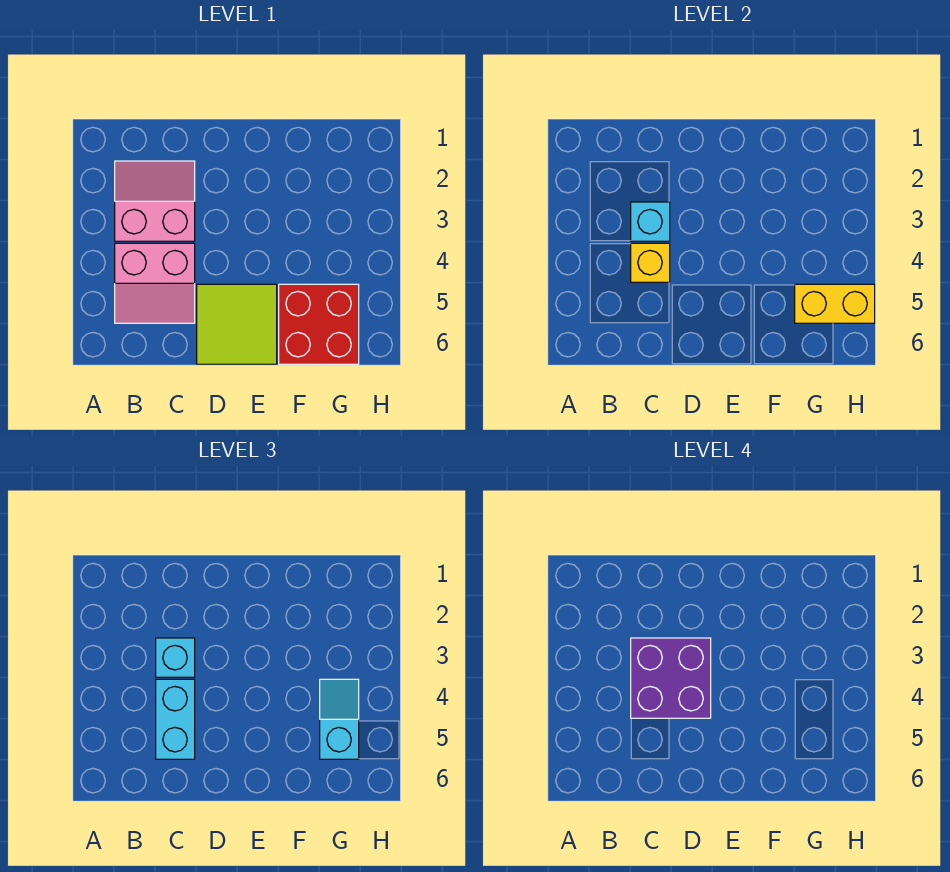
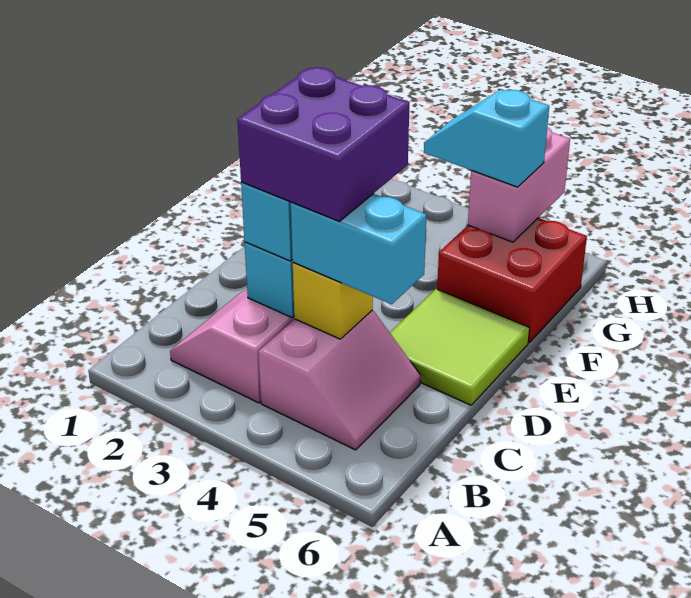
yellow brick G5:H5 level 2 -> pink brick G5:H5 level 2

